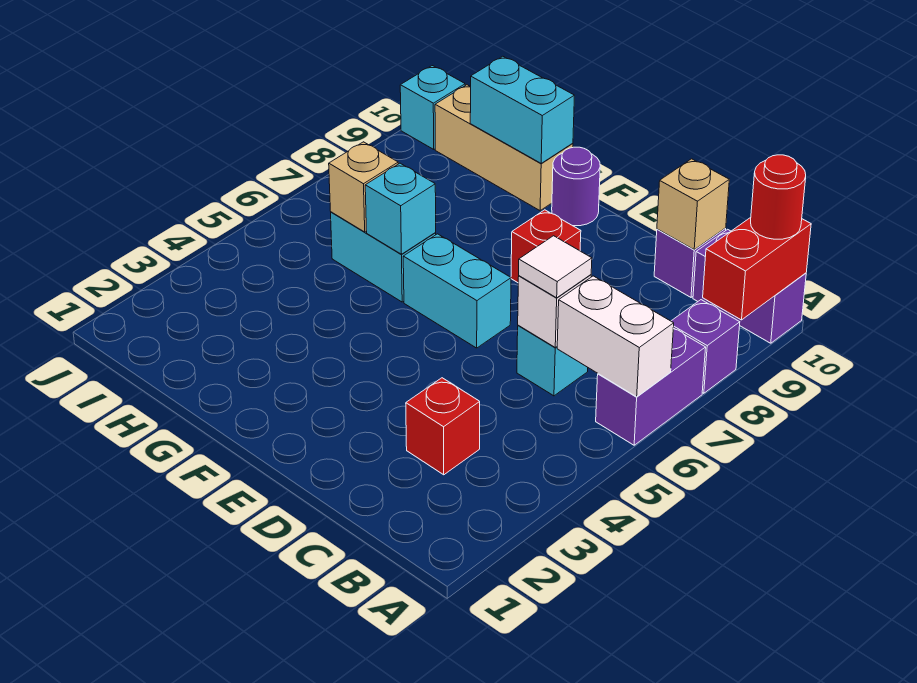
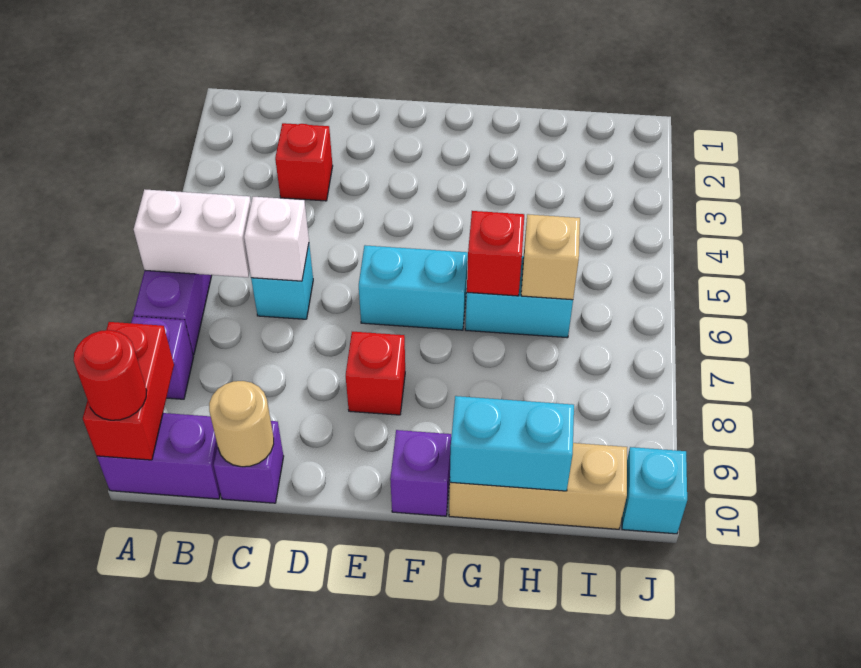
white tile C6 level 3 -> none
tan brick C10 level 2 -> tan round brick C10 level 2
purple round brick F10 level 1 -> purple brick F10 level 1
cyan brick G6 level 2 -> red brick G6 level 2

